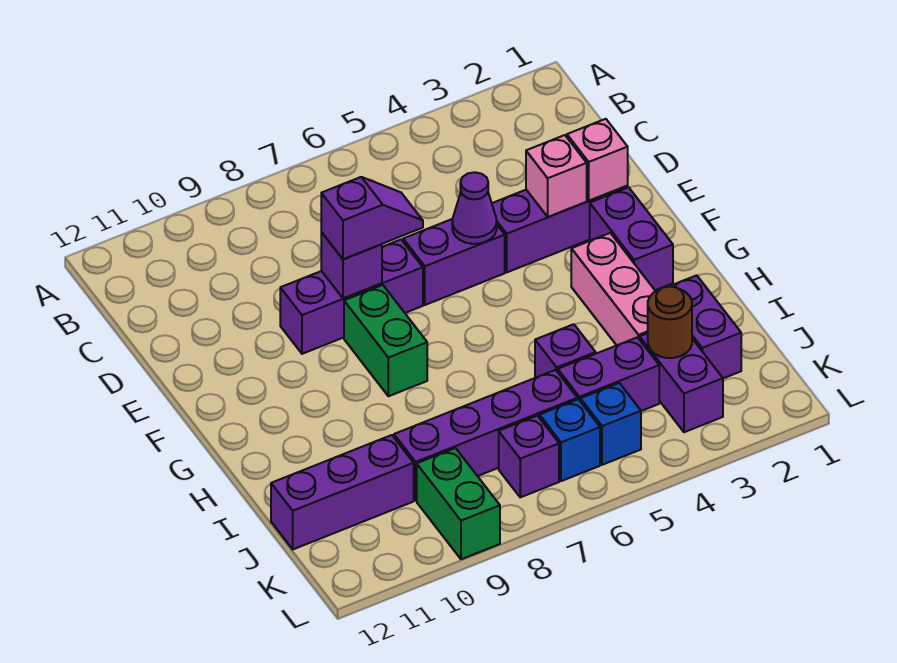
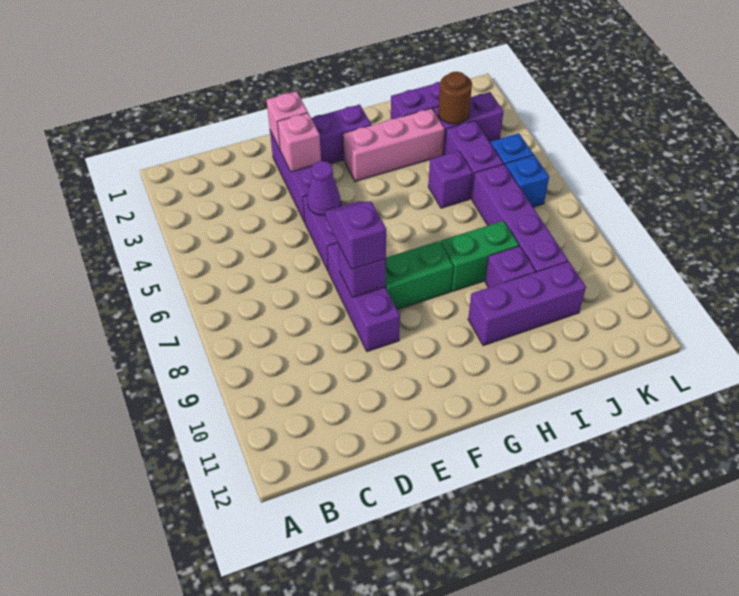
purple brick J10:J12 level 1 -> purple brick H10:J10 level 1
purple brick K7 level 1 -> purple brick I9 level 1
green brick K9:L9 level 1 -> green brick H8:I8 level 1

